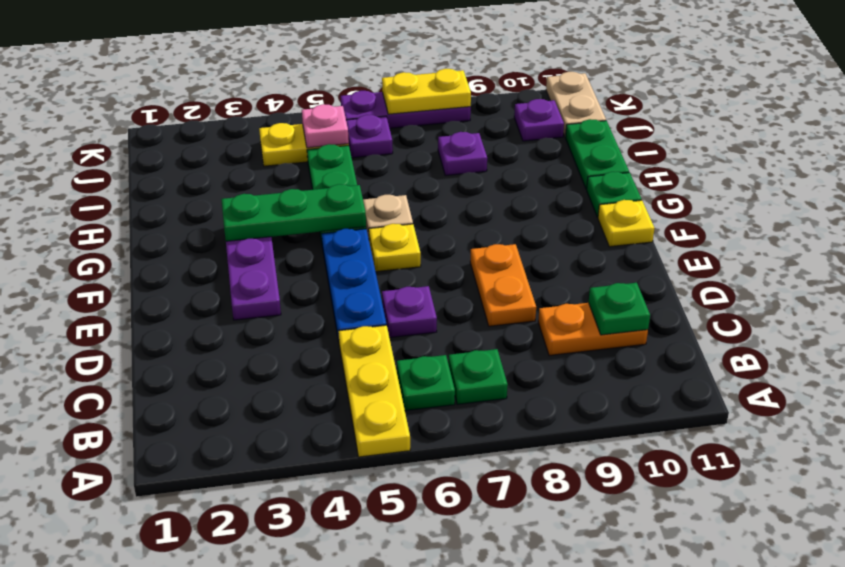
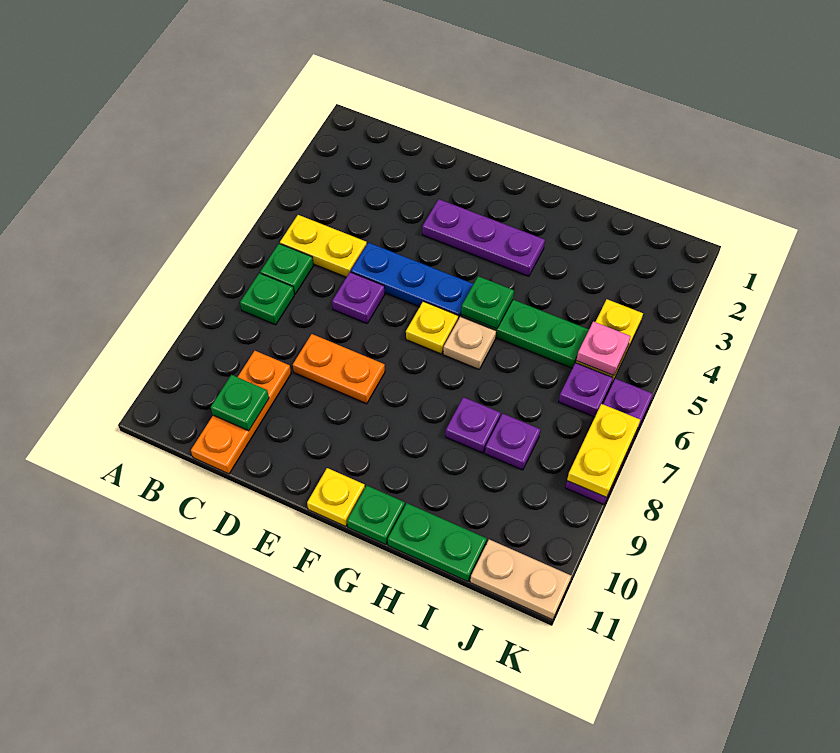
yellow plate A5:C5 level 1 -> yellow plate B5:C5 level 1
orange plate C9:C10 level 1 -> orange plate C9:C11 level 1
green plate G3:G5 level 2 -> green plate G5 level 2
purple plate J10 level 1 -> purple plate H8 level 1

